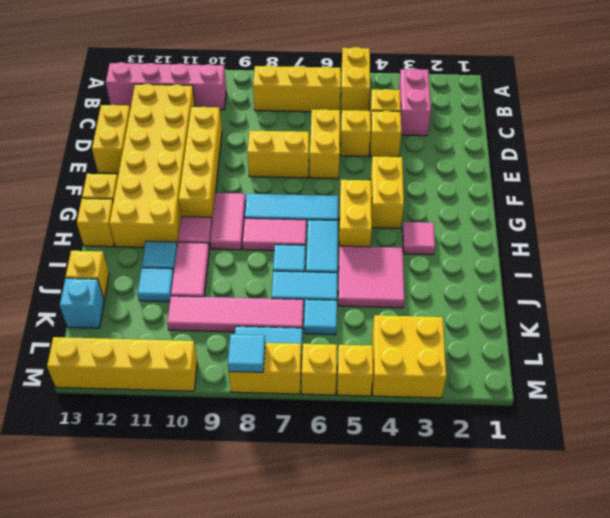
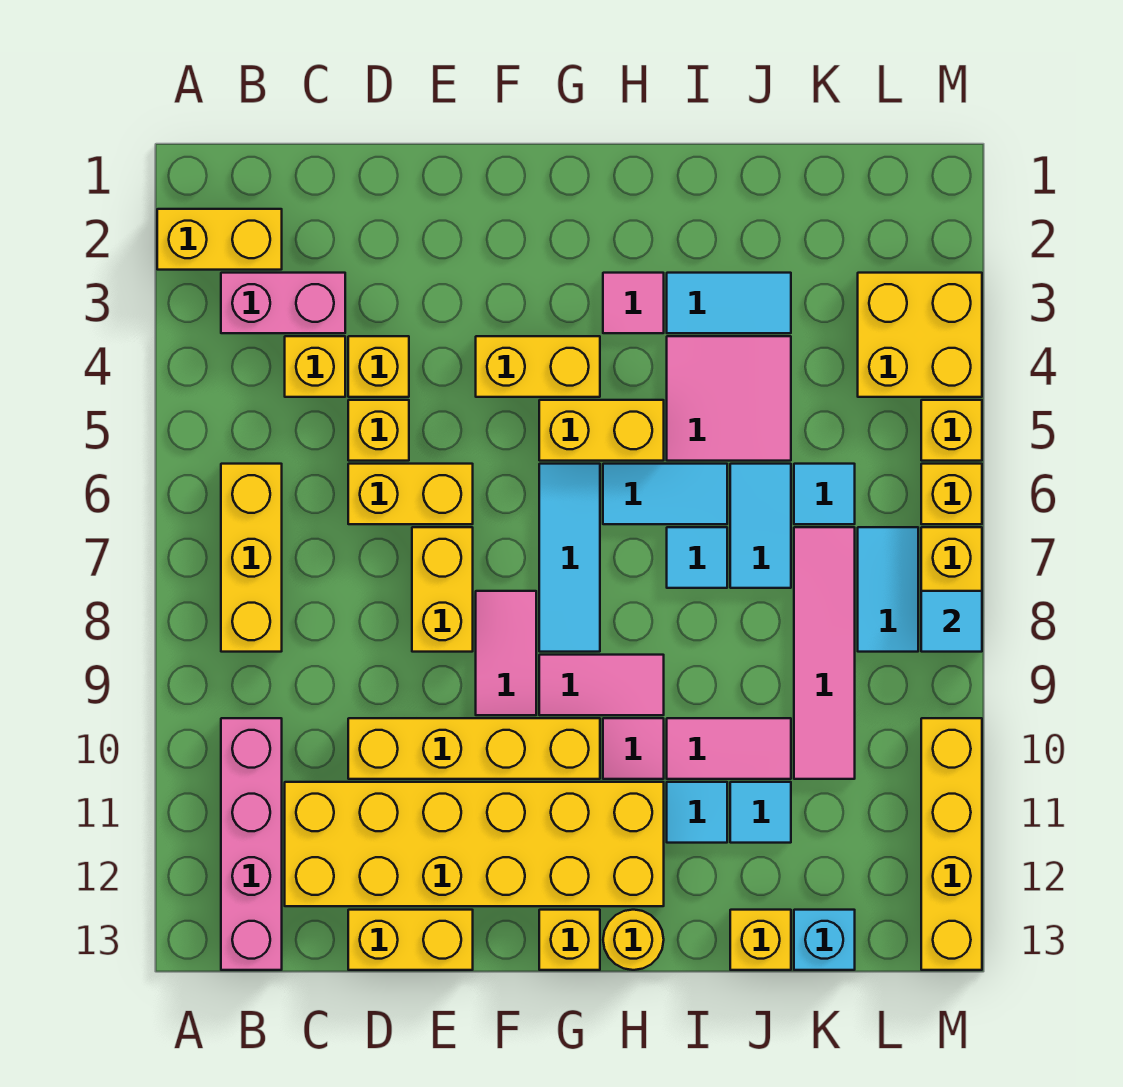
yellow brick A5:B5 level 1 -> yellow brick A2:B2 level 1
pink tile H7:H8 level 1 -> pink tile F8:F9 level 1
yellow brick H13 level 1 -> yellow round brick H13 level 1
none -> cyan tile I3:J3 level 1

